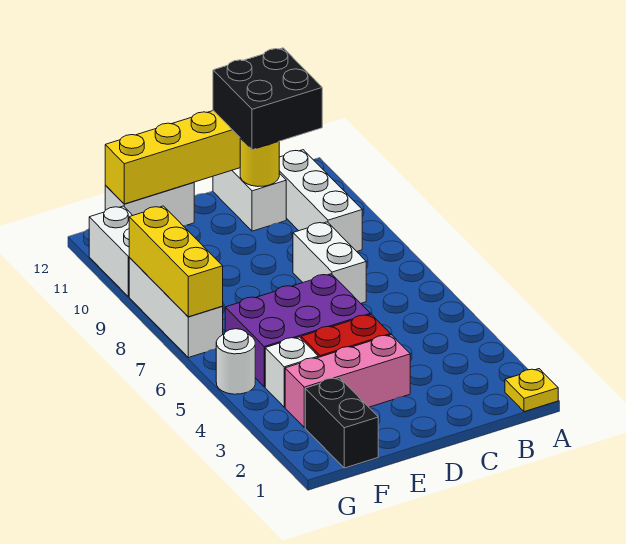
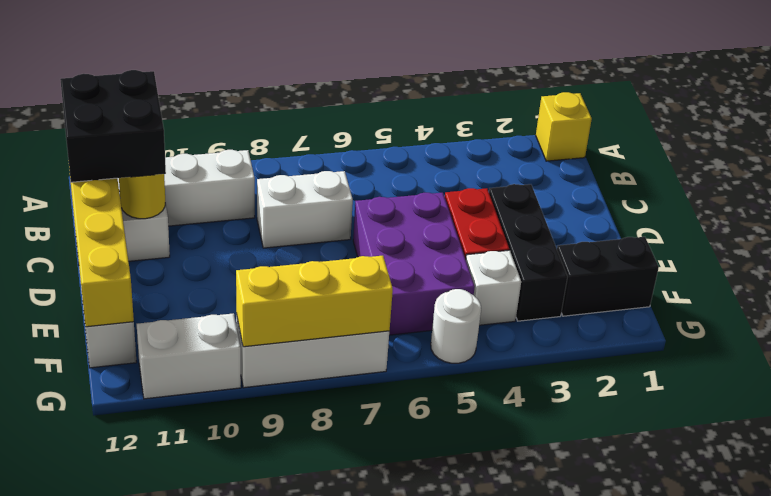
yellow plate A1 level 1 -> yellow brick A1 level 1
pink brick D3:F3 level 1 -> black brick D3:F3 level 1

